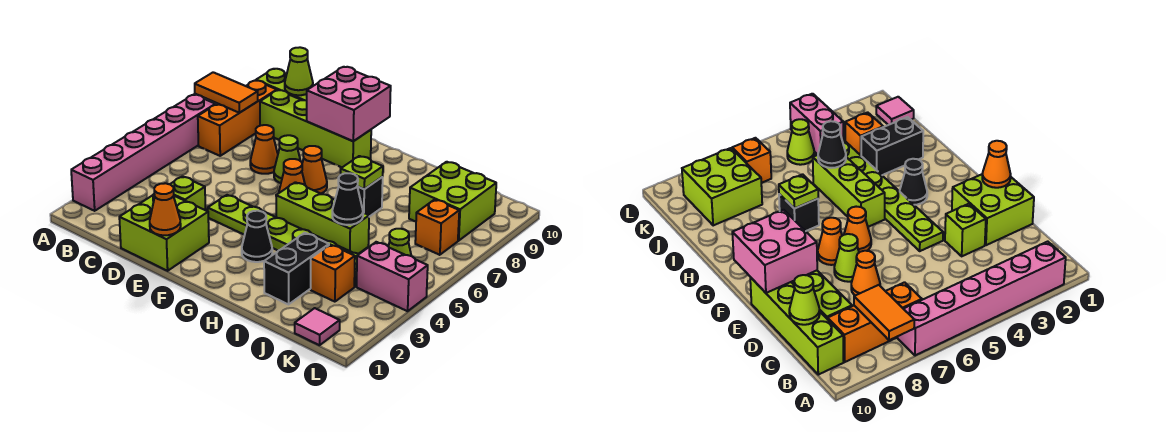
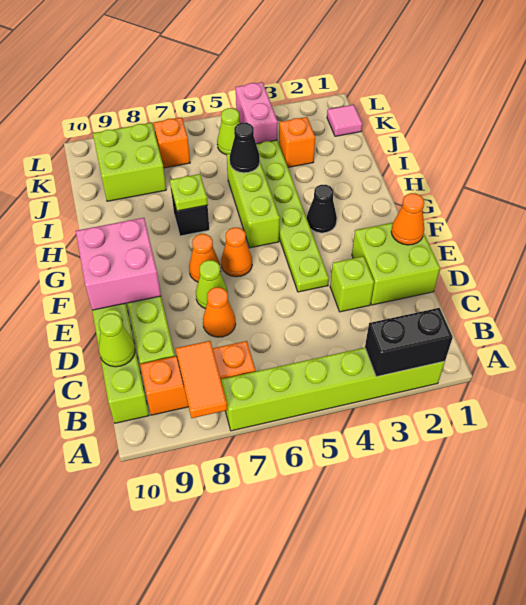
pink brick A2:A7 level 1 -> lime brick A2:A7 level 1
black brick I2:I3 level 1 -> black brick A2:A3 level 2

